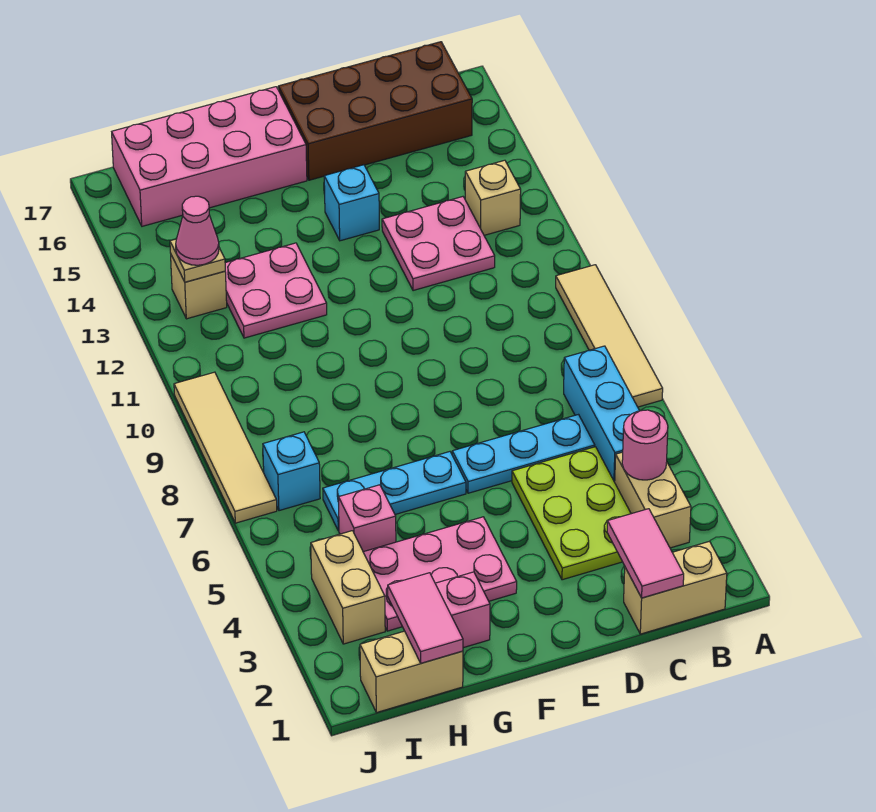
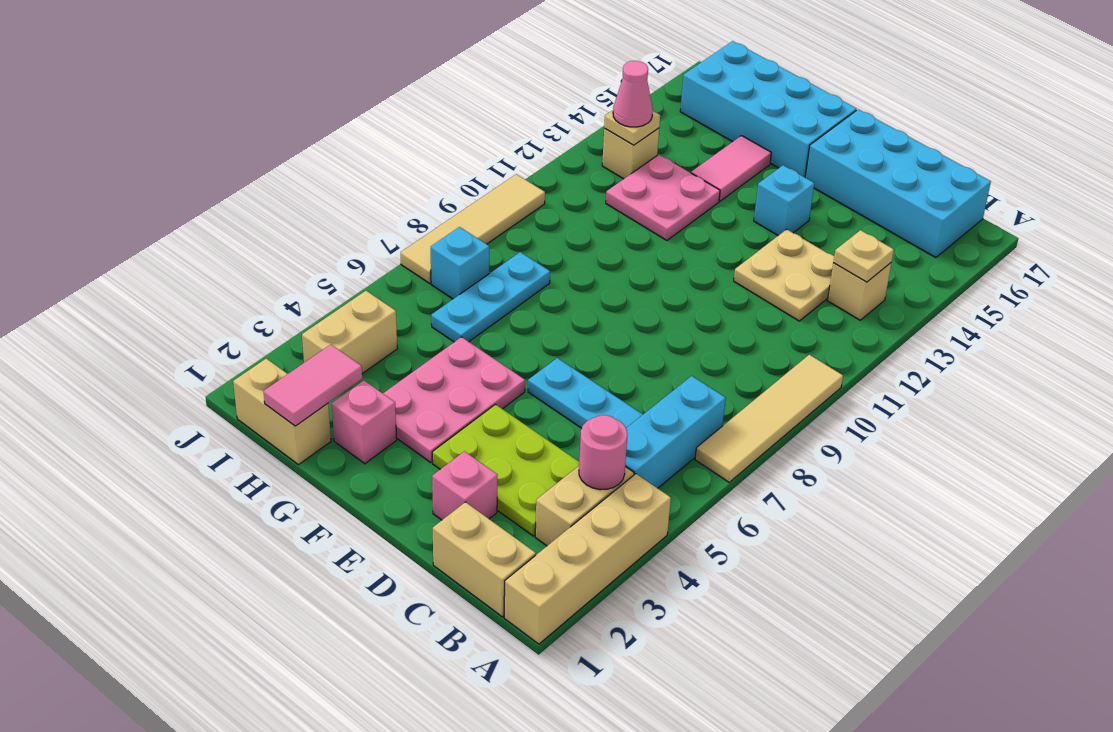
none -> tan brick A1:A4 level 1
none -> tan plate B13 level 2
brown brick B16:E17 level 1 -> cyan brick B16:E17 level 1
pink tile C1:C2 level 2 -> pink tile G14:G15 level 1
lime plate C3:D5 level 1 -> lime plate C3:E4 level 1
pink plate C12:D13 level 1 -> tan plate C12:D13 level 1
pink plate F3:H4 level 1 -> pink plate F3:G5 level 1
cyan plate F6:H6 level 1 -> cyan plate H6:H8 level 1
pink brick F16:I17 level 1 -> cyan brick F16:I17 level 1
pink brick H5 level 1 -> pink brick D2 level 1

